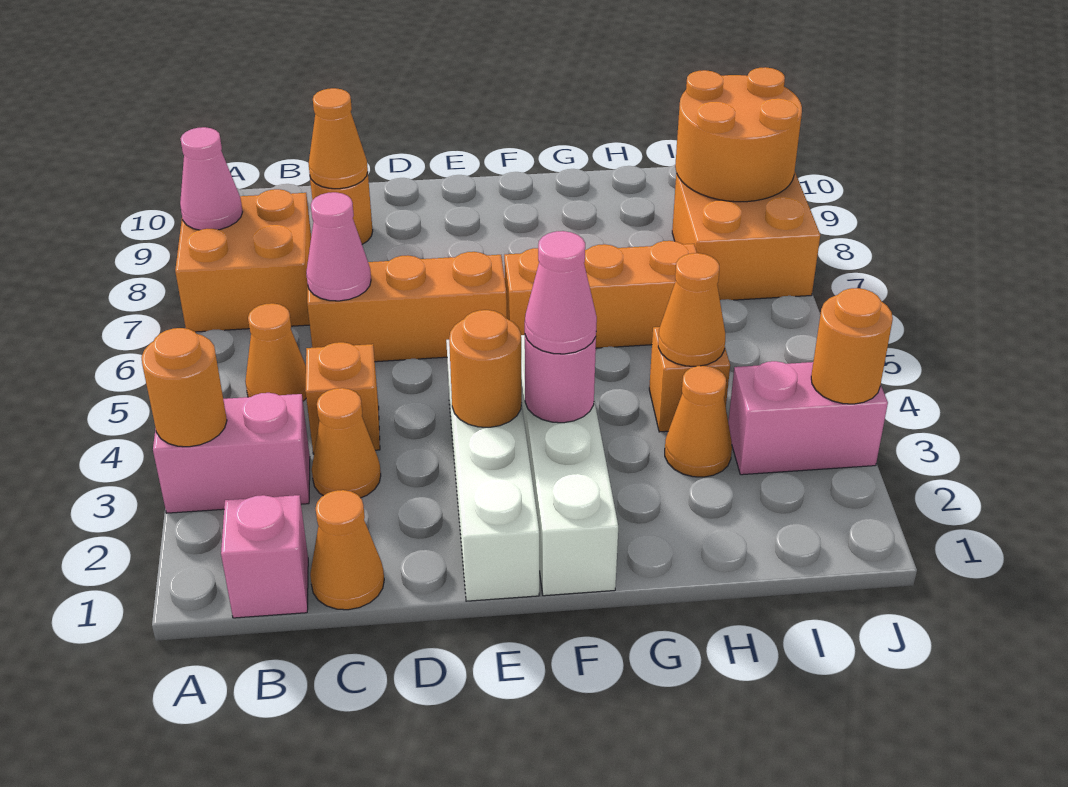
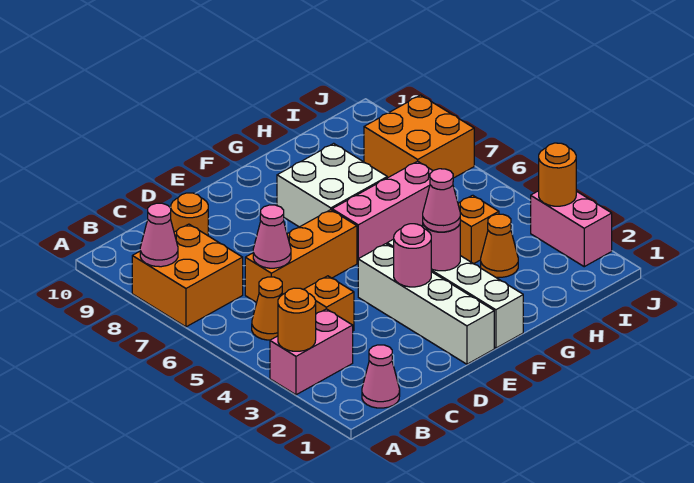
pink brick B1 level 1 -> pink cone B1 level 1
orange cone C1 level 1 -> none
orange cone C3 level 1 -> none
orange cone C9 level 2 -> none
orange round brick E3 level 2 -> pink round brick E3 level 2
orange brick F6:H6 level 1 -> pink brick F6:H6 level 1
none -> white brick F7:G8 level 1
orange cone H4 level 2 -> none
pink brick I3:J3 level 1 -> pink brick J2:J3 level 1
orange round brick I8:J9 level 2 -> none

